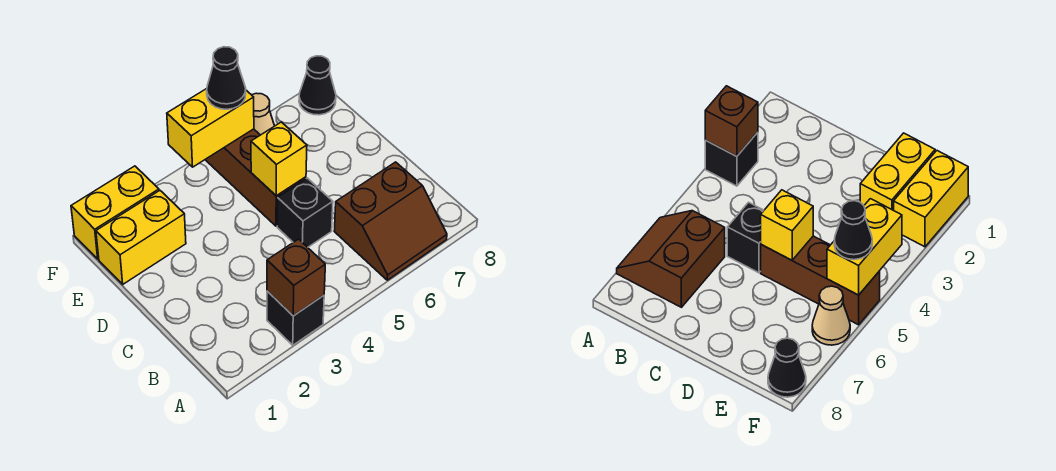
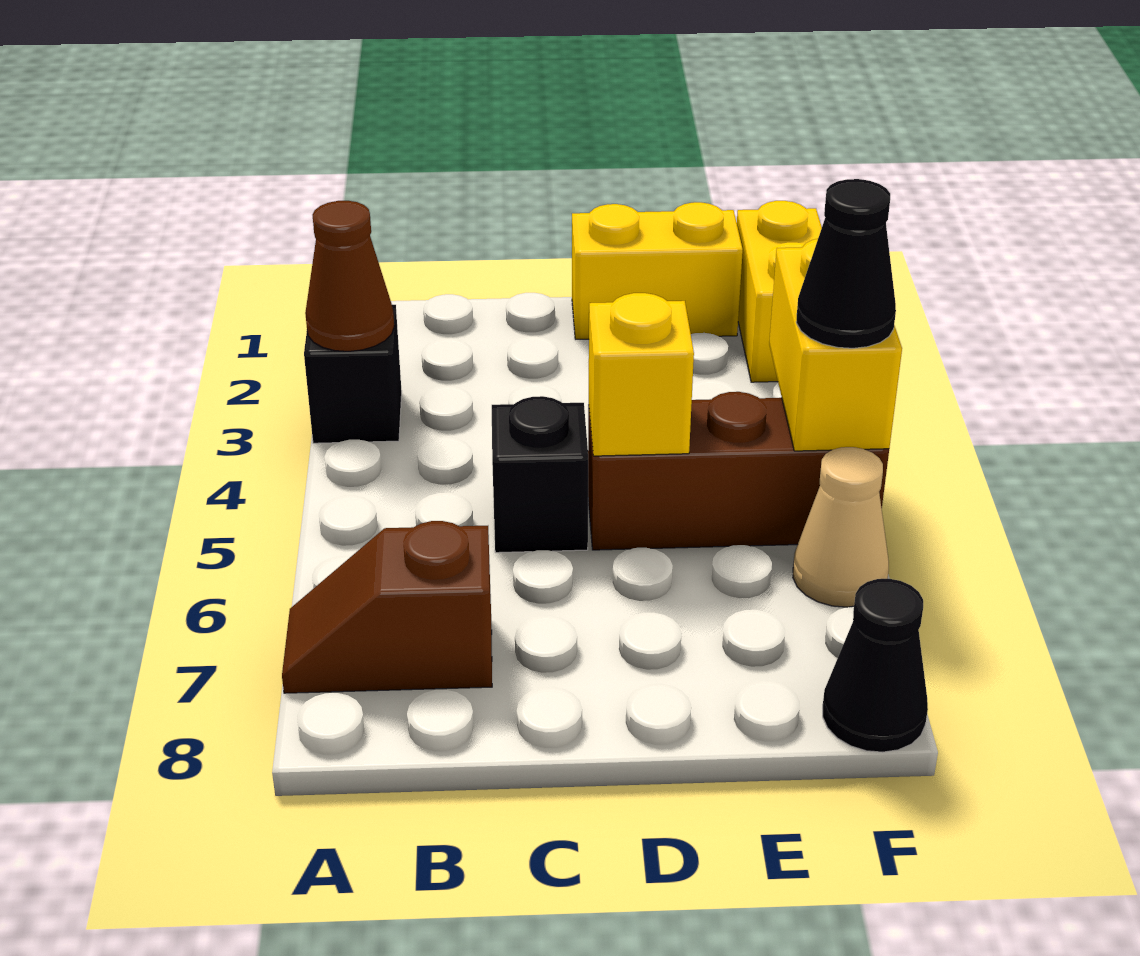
brown brick A3 level 2 -> brown cone A3 level 2
brown slope A6:B7 level 1 top B -> brown slope A7:B7 level 1 top B
yellow brick E1:E2 level 1 -> yellow brick D1:E1 level 1

